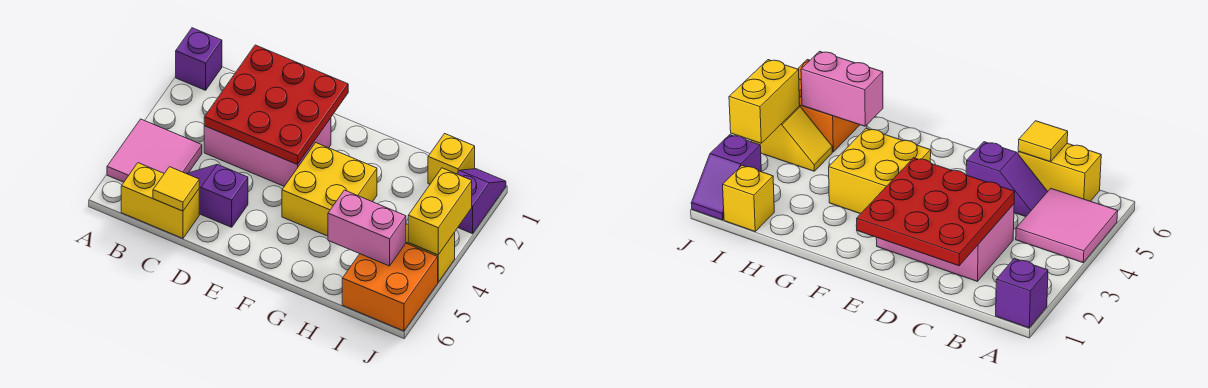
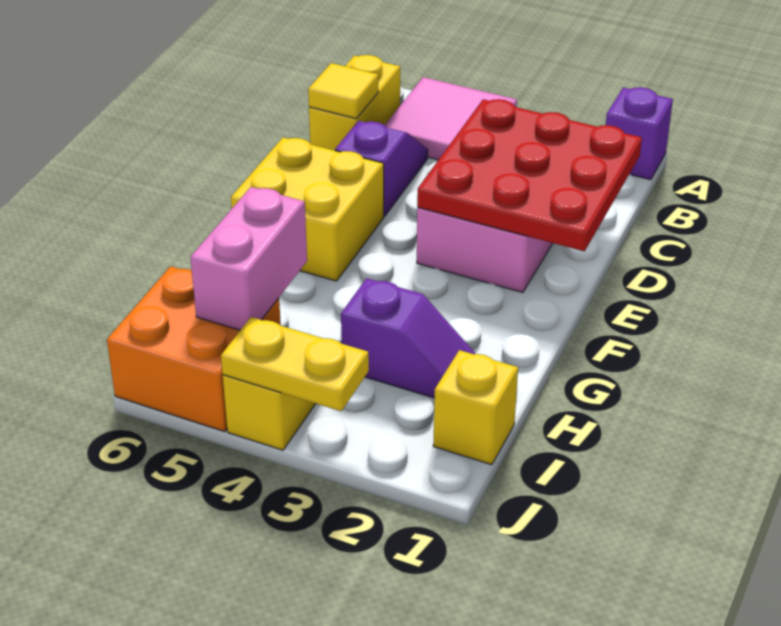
yellow brick F3:G4 level 1 -> yellow brick E5:F6 level 1
purple slope J1:J2 level 1 top 2 -> purple slope H2:H3 level 1 top 3
yellow brick J3:J4 level 2 -> yellow plate J3:J4 level 2

